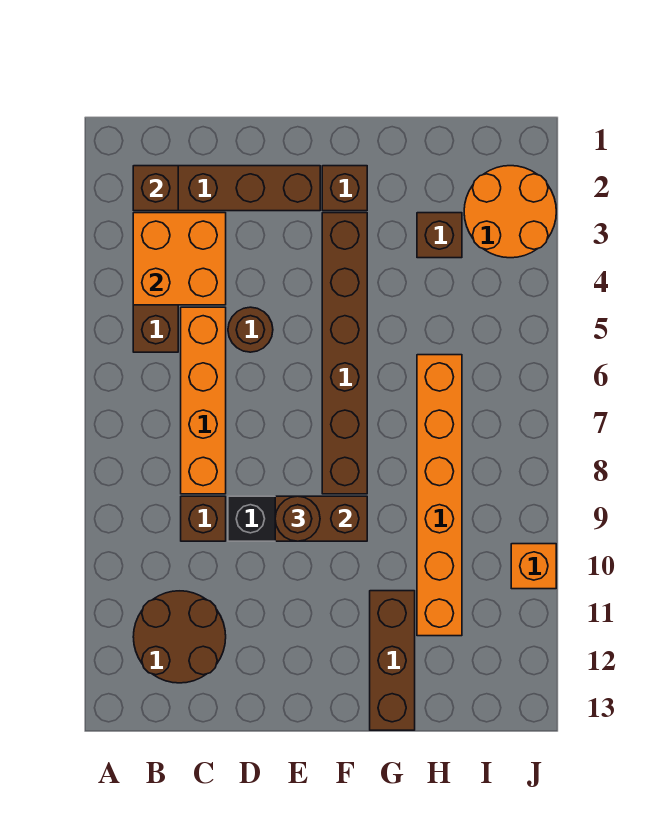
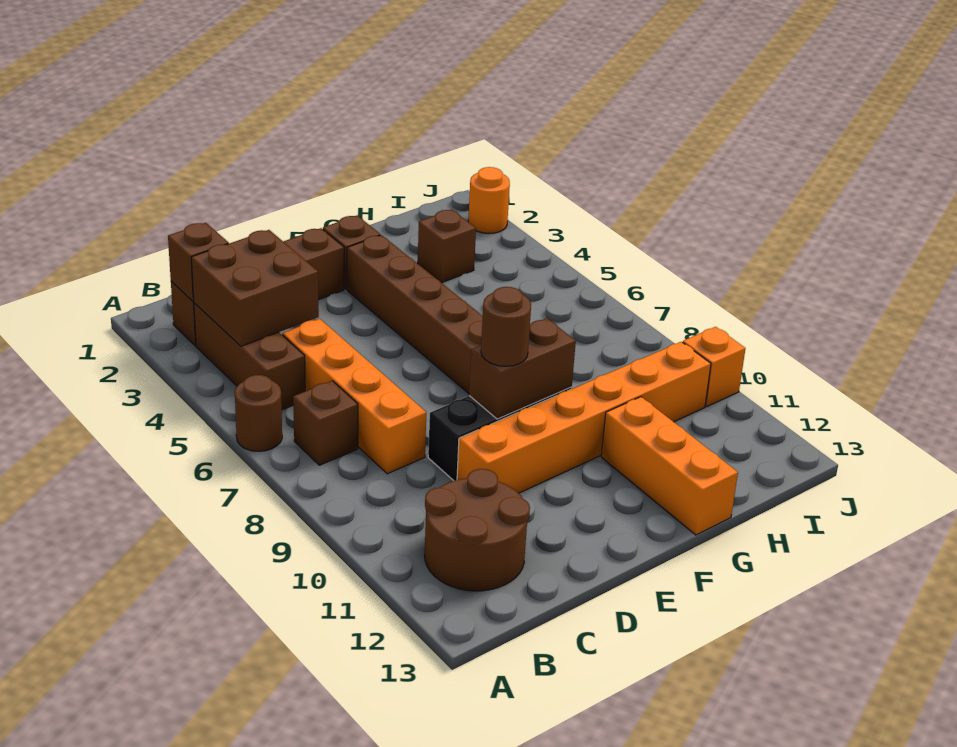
orange brick B3:C4 level 2 -> brown brick B3:C4 level 2
brown brick C9 level 1 -> brown brick B7 level 1
brown round brick D5 level 1 -> brown round brick A6 level 1
brown brick G11:G13 level 1 -> orange brick G11:G13 level 1
orange brick H6:H11 level 1 -> orange brick D10:I10 level 1
orange round brick I2:J3 level 1 -> orange round brick J2 level 1

